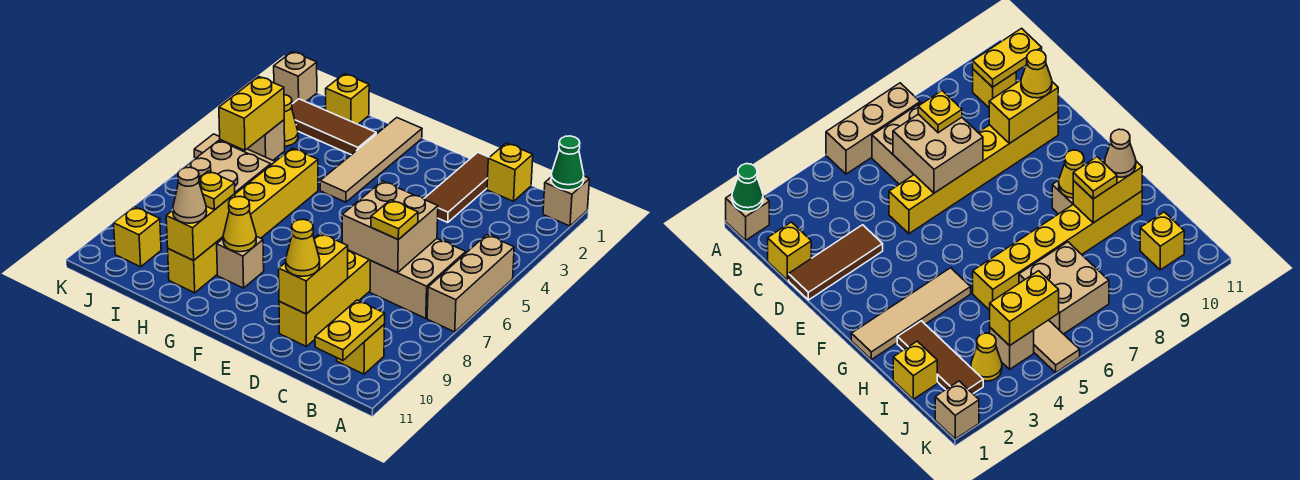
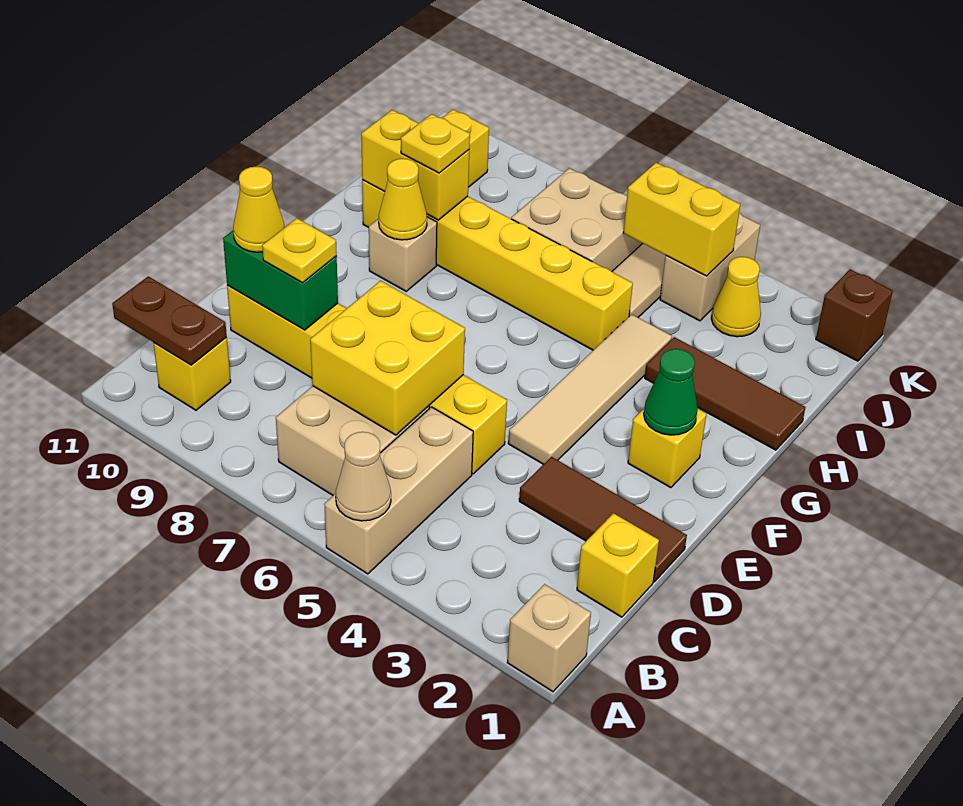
green cone A1 level 2 -> green cone F2 level 2
tan brick A5:A7 level 1 -> tan brick A5:C5 level 1
yellow plate B10:B11 level 2 -> brown plate B10:B11 level 2
tan brick C6:D7 level 2 -> yellow brick C6:D7 level 2
yellow plate C7 level 3 -> yellow plate D9 level 3
yellow brick D9:D10 level 2 -> green brick D9:D10 level 2
tan tile G1:G4 level 1 -> tan tile E4:H4 level 1
brown tile H2:J2 level 1 -> brown tile H1:H3 level 1
tan cone H10 level 3 -> tan cone A5 level 2
yellow brick I1 level 1 -> yellow brick F2 level 1
tan brick J4 level 1 -> tan brick J4:K4 level 1
tan brick K1 level 1 -> brown brick K1 level 1

